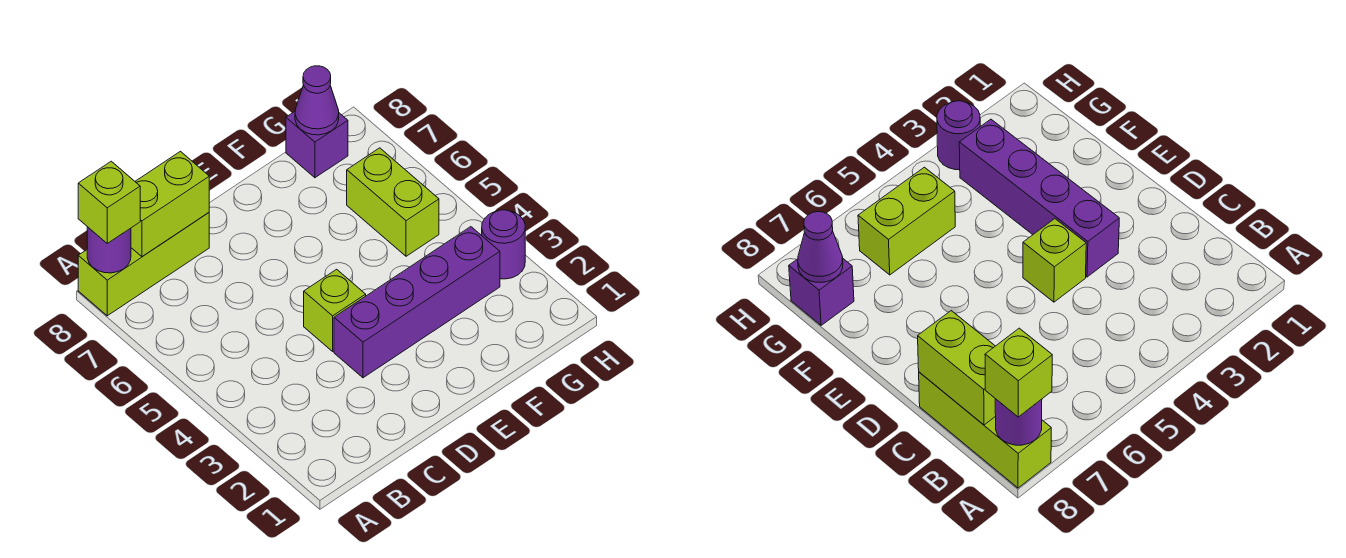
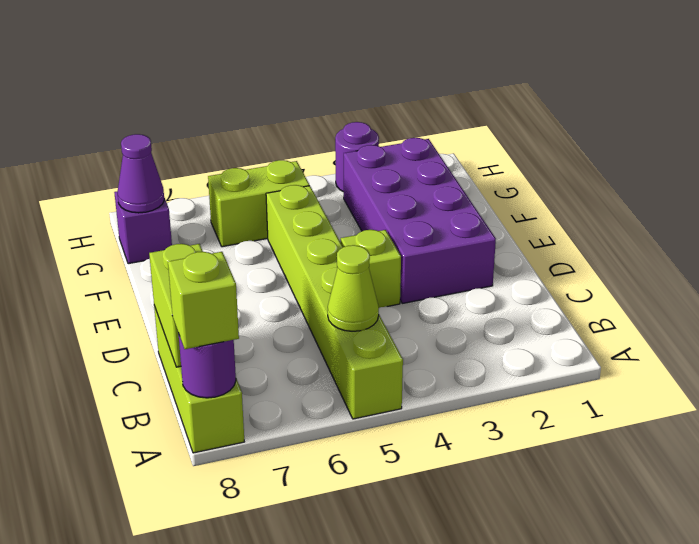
none -> lime brick A5:F5 level 1
none -> lime cone B5 level 2
purple brick D3:G3 level 1 -> purple brick D2:G3 level 1

